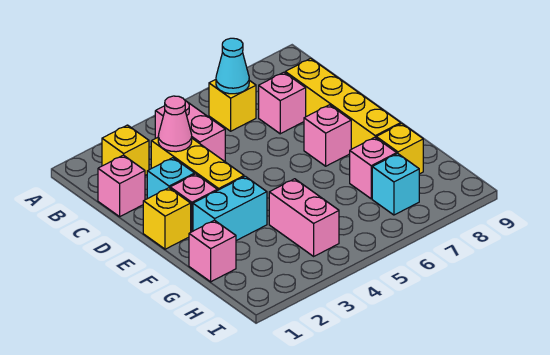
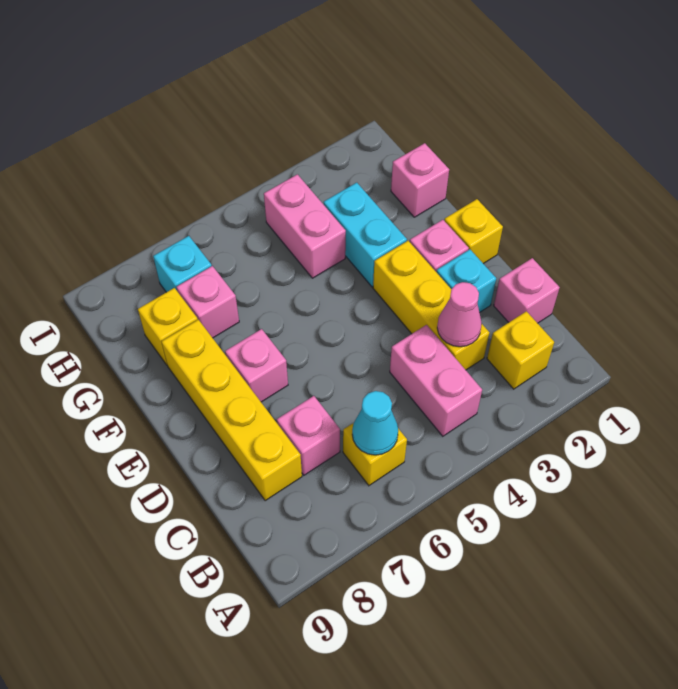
cyan brick F2:F3 level 1 -> cyan brick F3:G3 level 1

